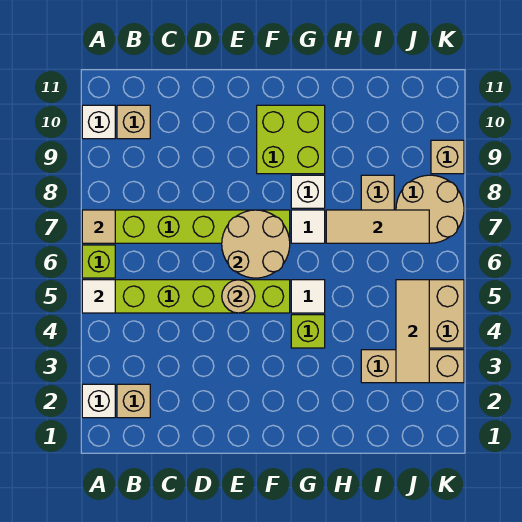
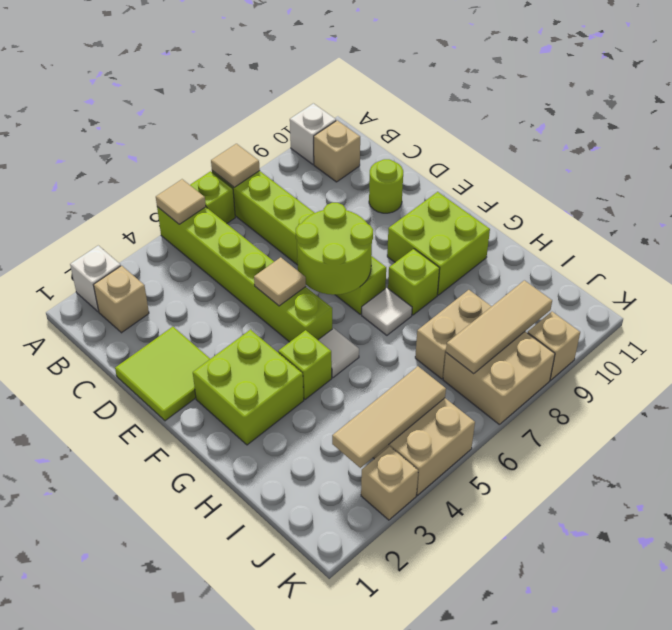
white tile A5 level 2 -> tan tile A5 level 2
none -> lime tile D1:E2 level 1
none -> lime round brick D10 level 1
tan round brick E5 level 2 -> tan tile E5 level 2
tan round brick E6:F7 level 2 -> lime round brick E6:F7 level 2
none -> lime brick F2:G3 level 1
white brick G8 level 1 -> lime brick G8 level 1
tan tile H7:J7 level 2 -> tan tile J7:J9 level 2
tan brick I3:K3 level 1 -> tan brick K3 level 1
tan round brick J7:K8 level 1 -> tan brick J7:K8 level 1

